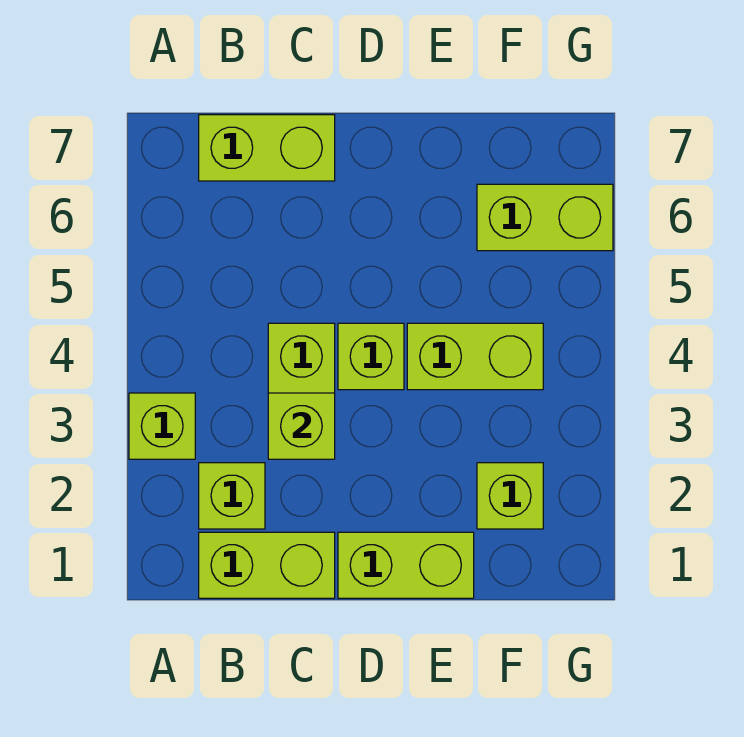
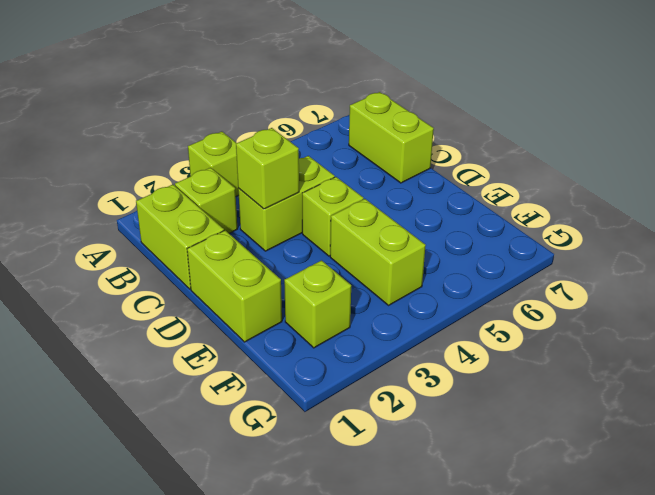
lime brick F6:G6 level 1 -> none

